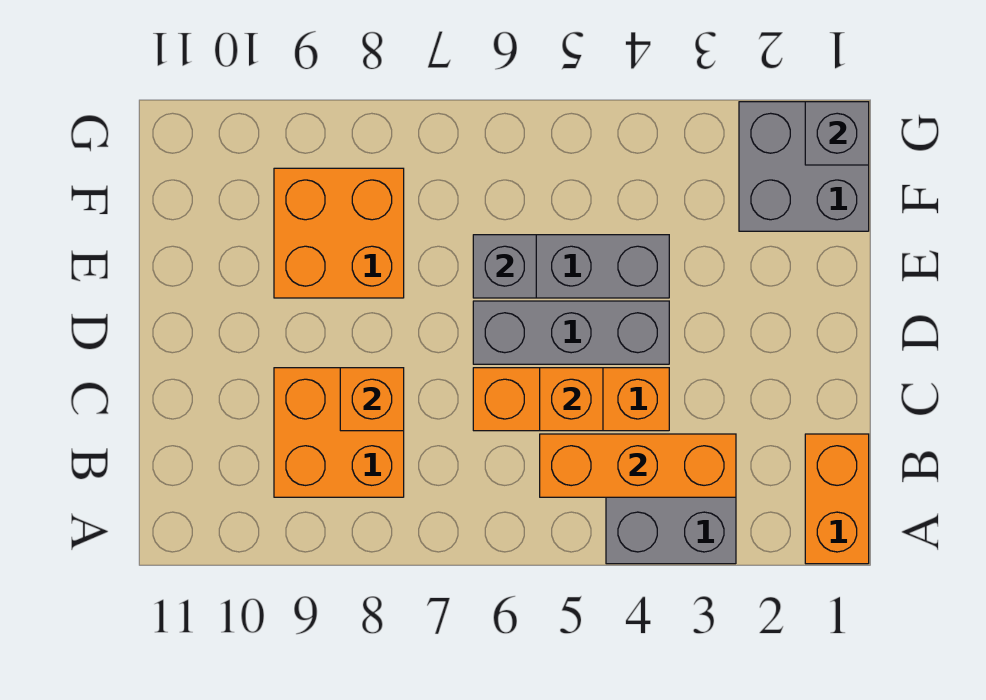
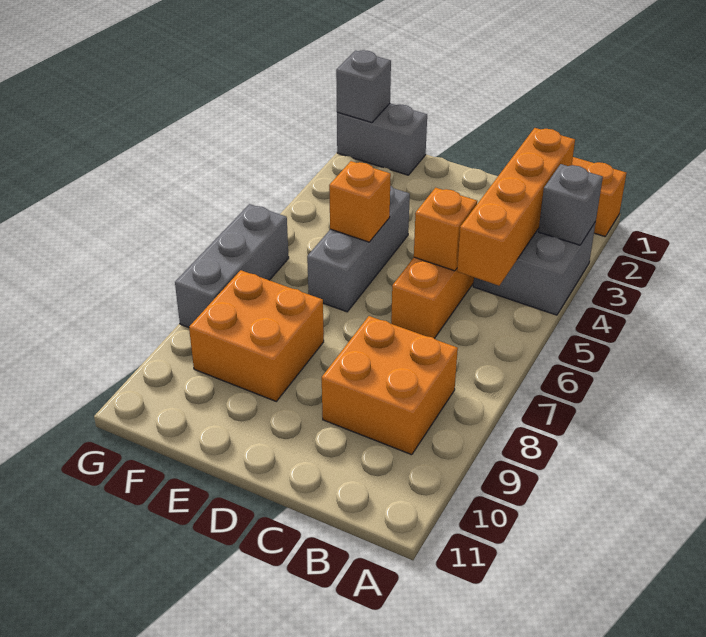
orange brick B3:B5 level 2 -> orange brick B2:B5 level 2
orange brick C8 level 2 -> orange brick E5 level 2
grey brick D4:D6 level 1 -> grey brick G6:G8 level 1
grey brick E6 level 2 -> grey brick A3 level 2
grey brick F1:G2 level 1 -> grey brick F1:G1 level 1

